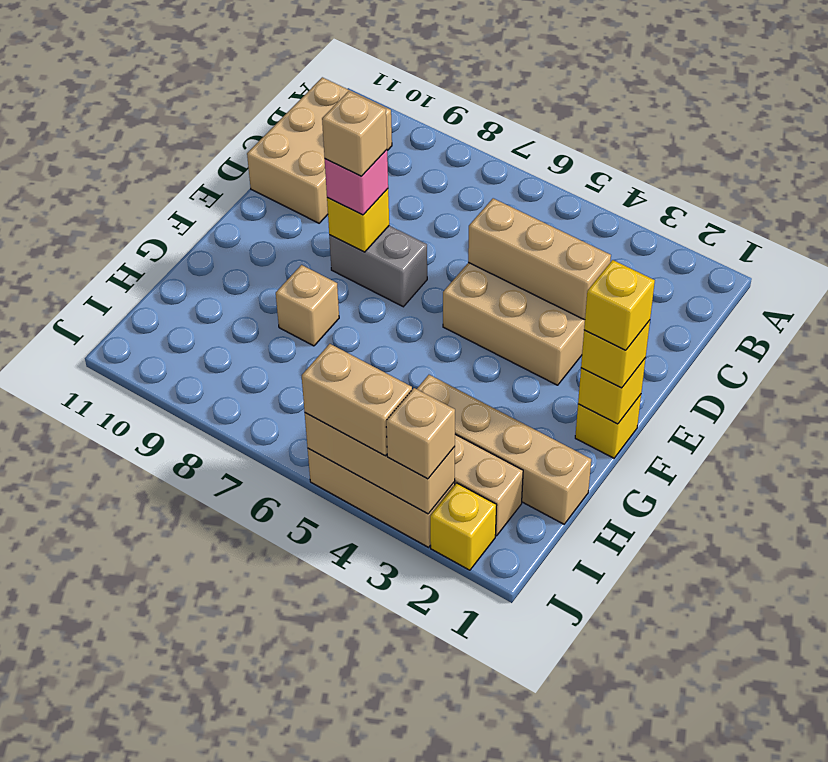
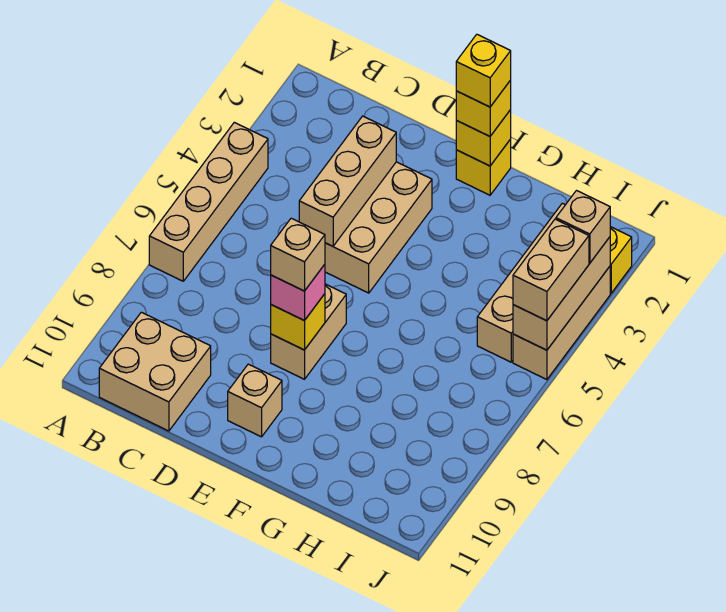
tan brick B10:D11 level 1 -> tan brick B10:C11 level 1
grey brick E7:E8 level 1 -> tan brick E7:E8 level 1
tan brick G8 level 1 -> tan brick E10 level 1
tan brick H1:H4 level 1 -> tan brick A4:A7 level 1

